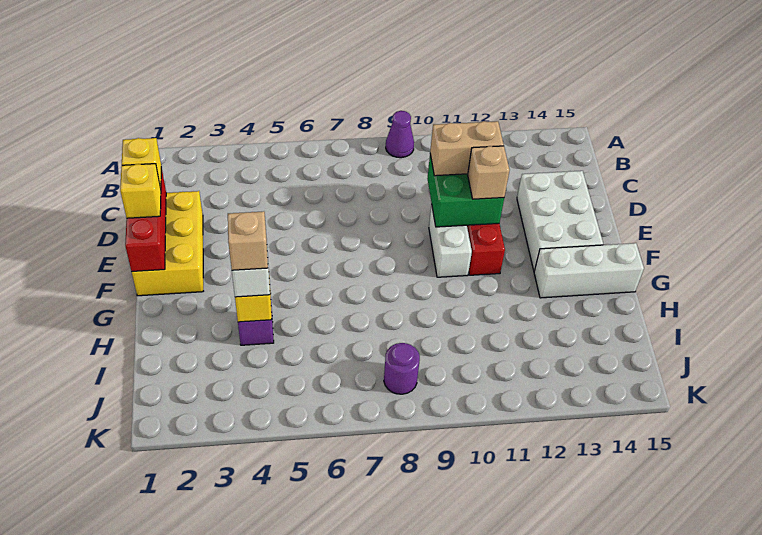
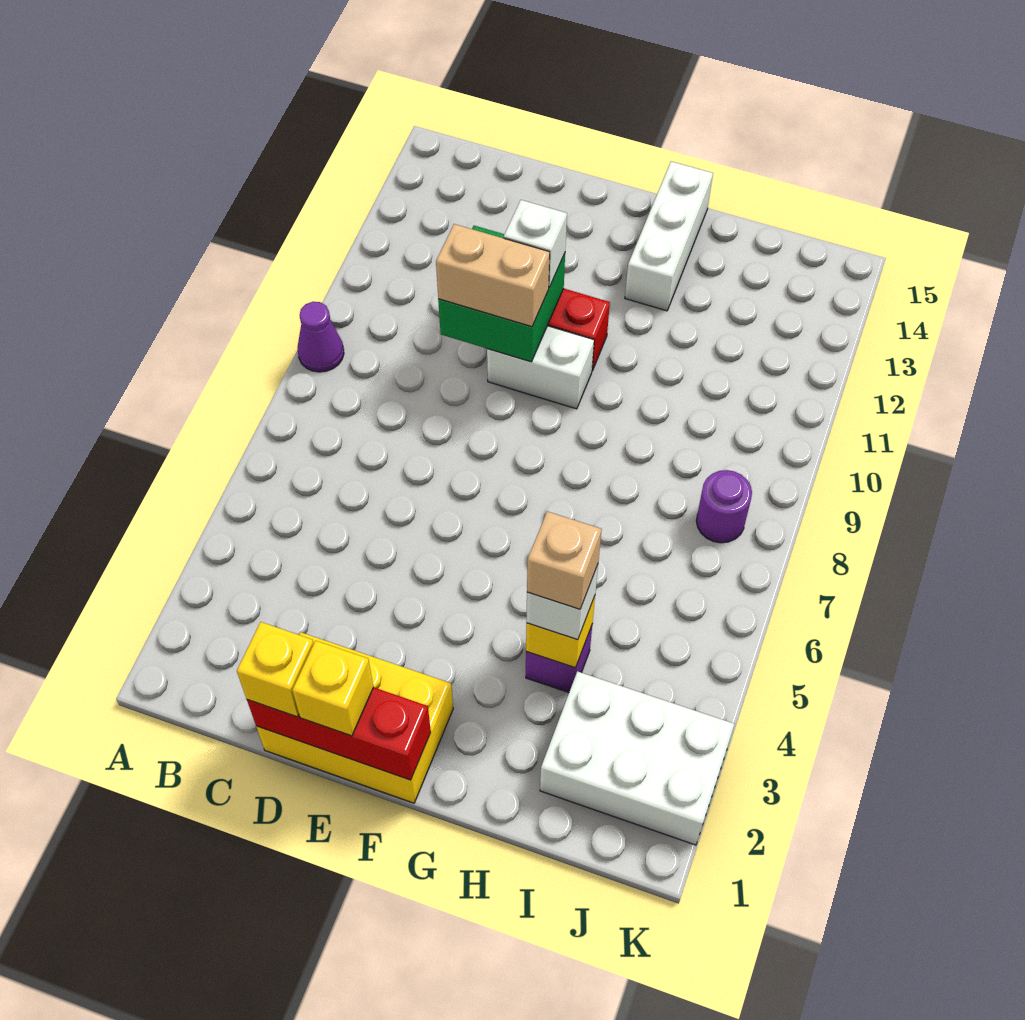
tan brick D10:D11 level 3 -> tan brick D10:E10 level 3
white brick D13:F14 level 1 -> white brick I2:K3 level 1
tan brick E11 level 3 -> white brick E11 level 3

